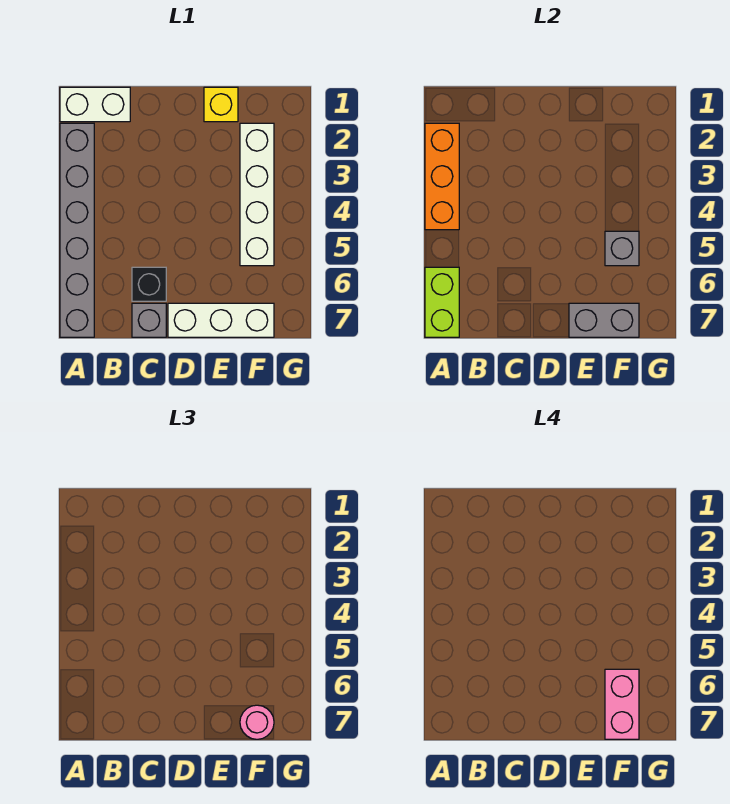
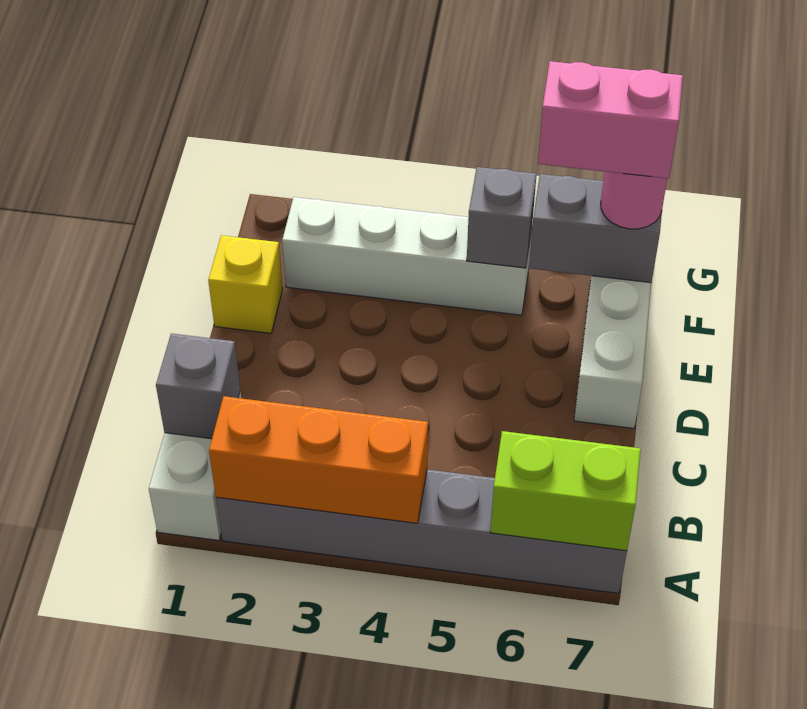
black brick C6 level 1 -> none
grey brick C7 level 1 -> grey brick B1 level 2
grey brick E7:F7 level 2 -> grey brick F6:F7 level 2

